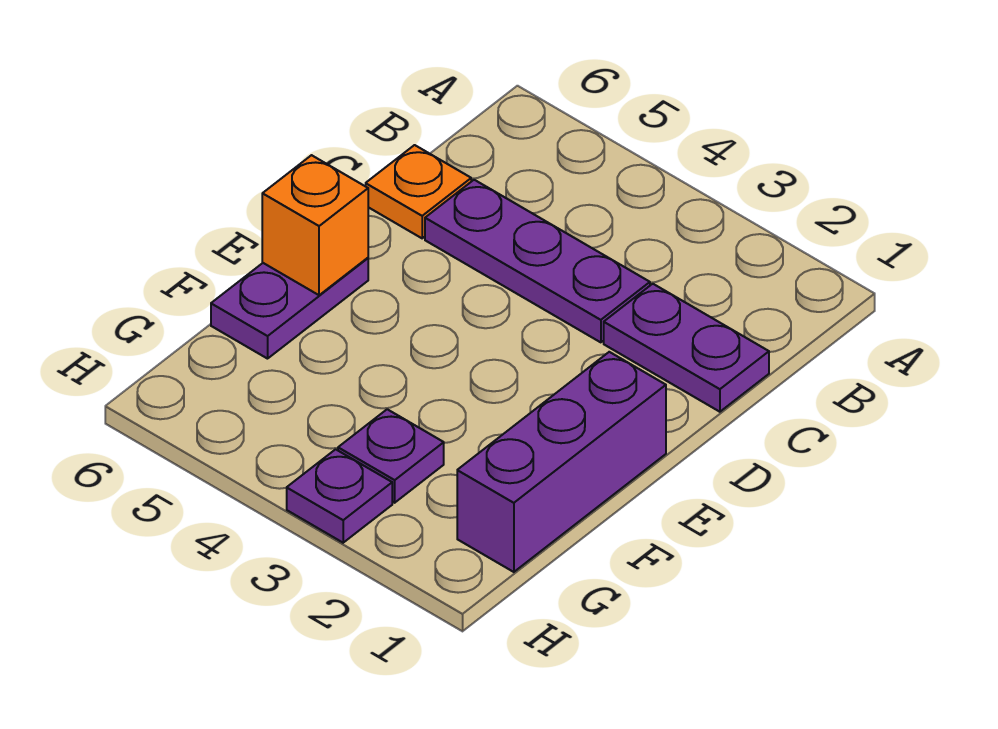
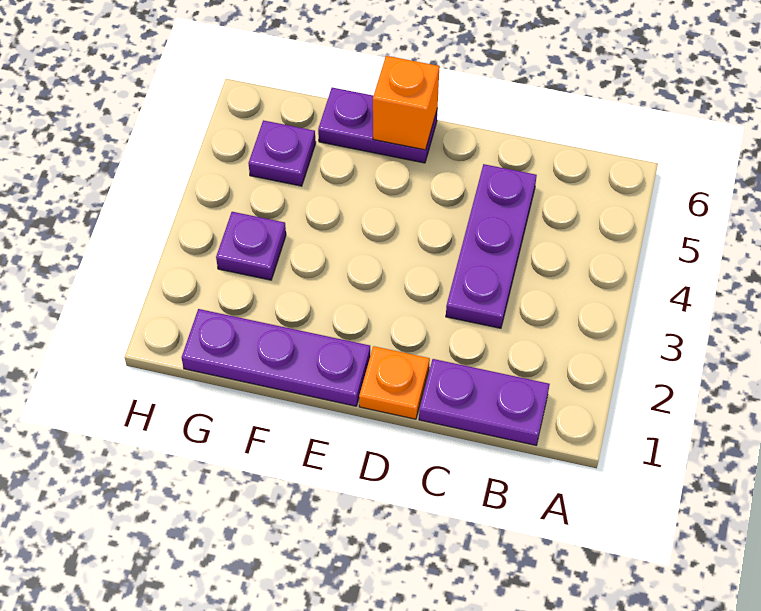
purple plate C1:C2 level 1 -> purple plate B1:C1 level 1
orange plate C6 level 1 -> orange plate D1 level 1
purple brick E1:G1 level 1 -> purple plate E1:G1 level 1
purple plate H3 level 1 -> purple plate G5 level 1

